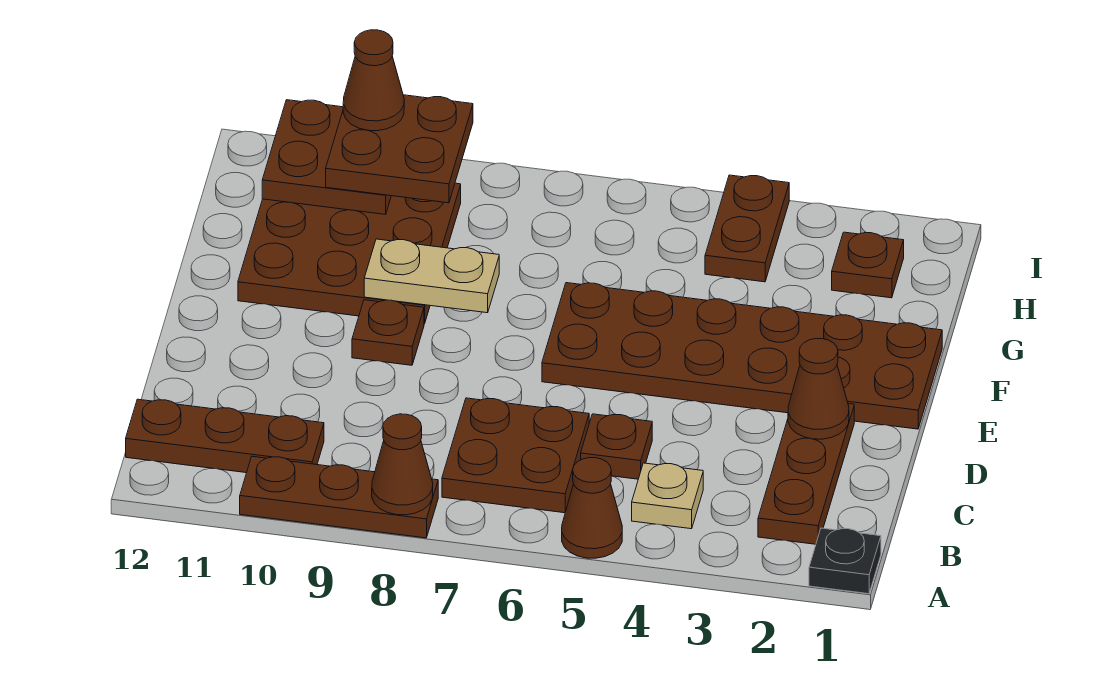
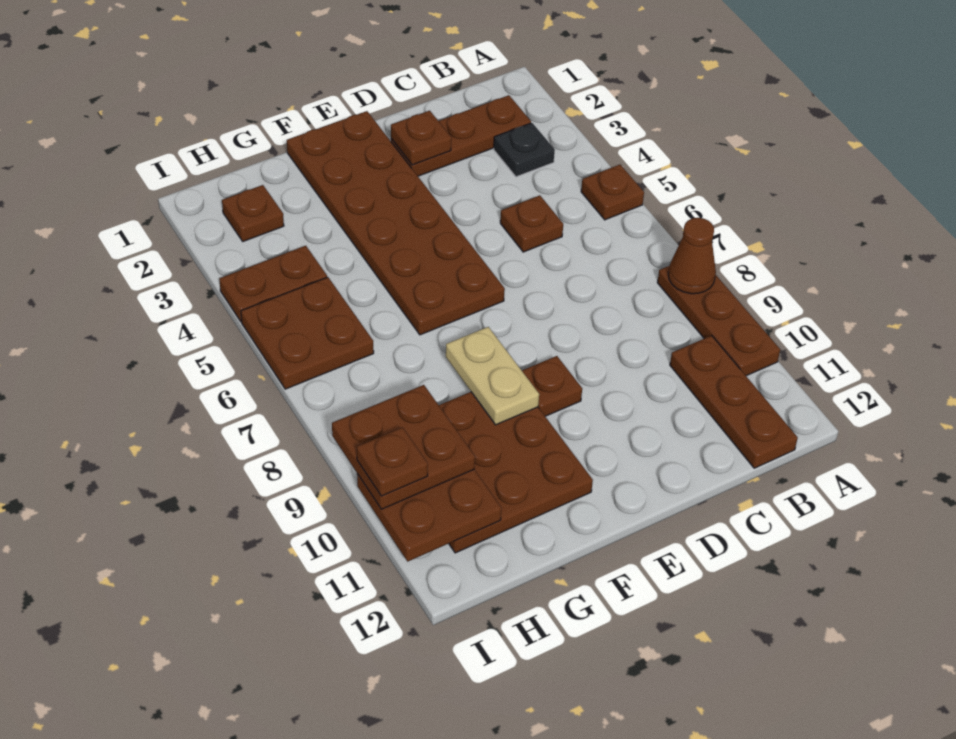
black plate A1 level 1 -> black plate B3 level 1
brown cone A5 level 1 -> brown plate A5 level 1
tan plate B4 level 1 -> none
brown plate B6:C7 level 1 -> brown plate H5:I6 level 1
brown cone D2 level 2 -> brown plate D2 level 2
brown cone I10 level 4 -> brown plate I10 level 4

